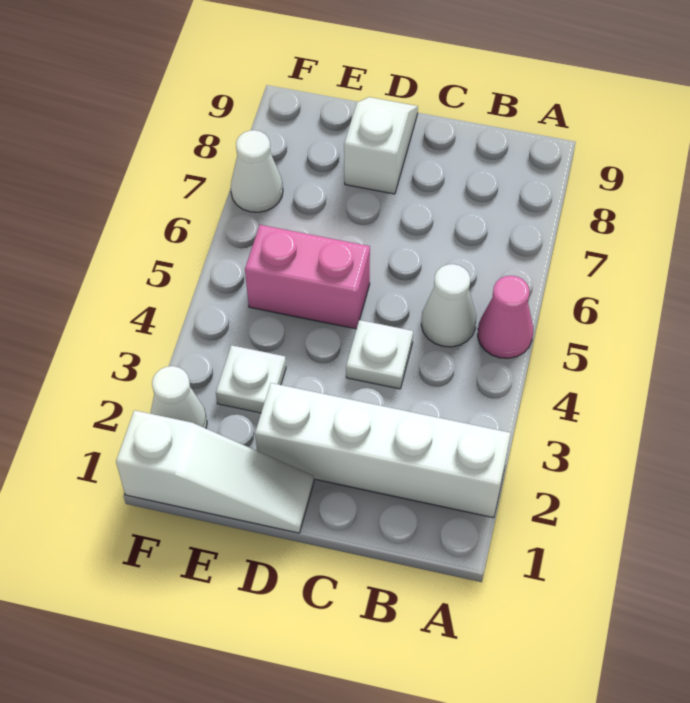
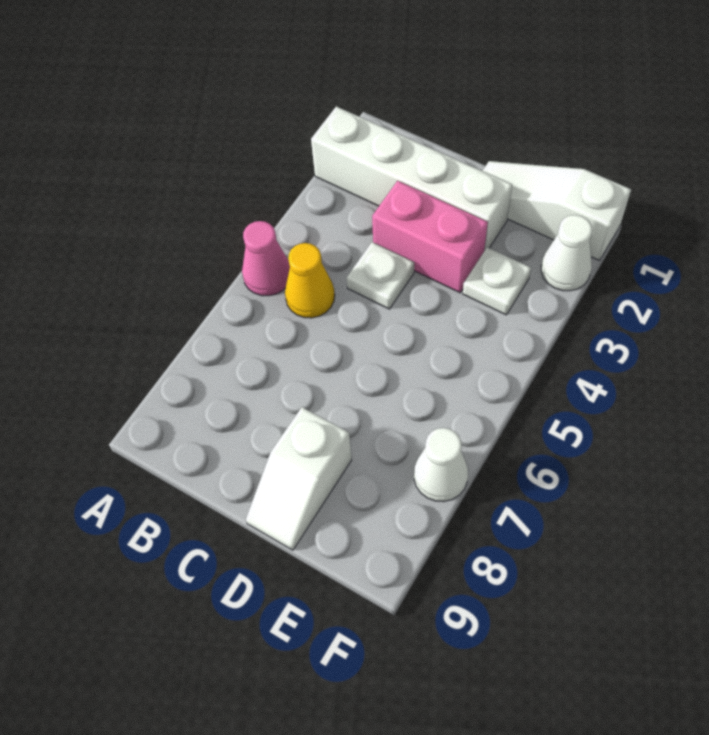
white cone B5 level 1 -> yellow cone B5 level 1
pink brick D5:E5 level 1 -> pink brick C3:D3 level 1

